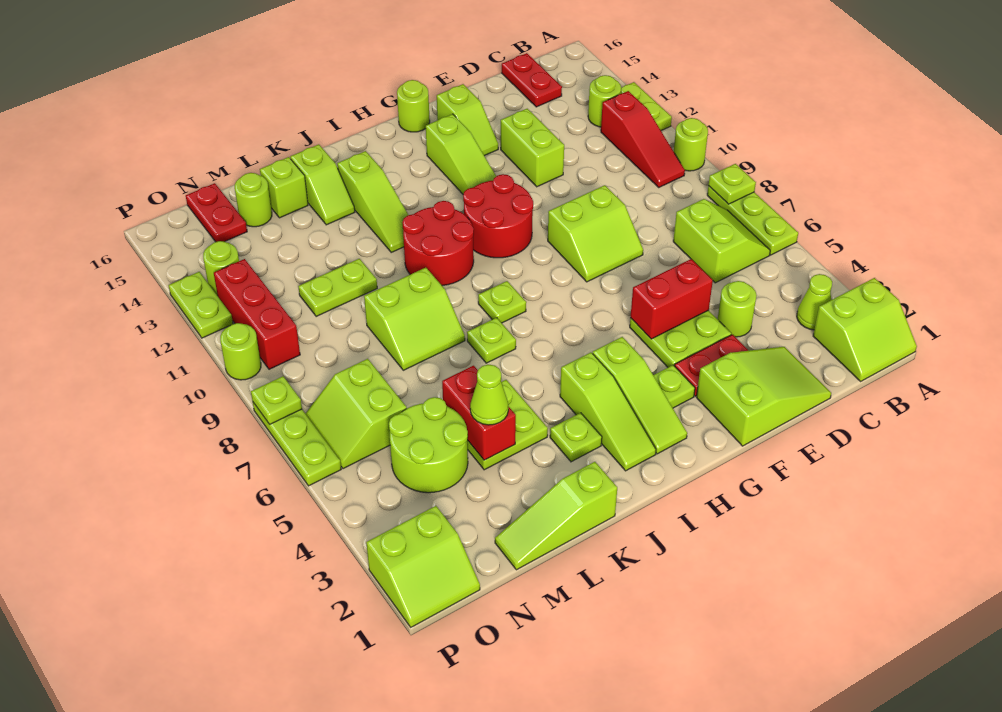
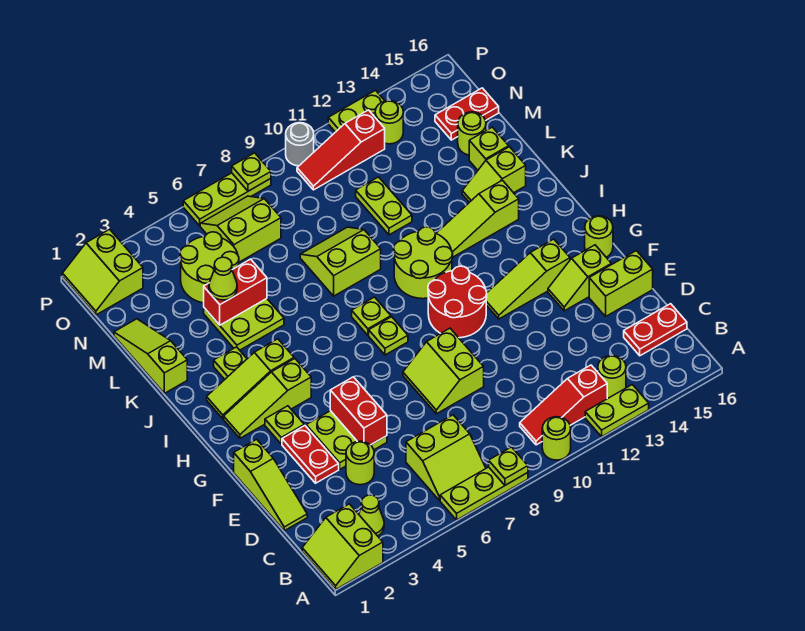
lime slope D1:F2 level 1 top F -> lime slope D1:F1 level 1 top F
lime brick E12:E13 level 1 -> lime brick E15:E16 level 1
red round brick I10:J11 level 1 -> lime round brick I10:J11 level 1
lime plate J7 level 1 -> lime plate H8 level 1
lime slope K8:L9 level 1 top 9 -> lime slope K8:L9 level 1 top K
red brick O10:O12 level 1 -> red slope O10:O12 level 1 top 12
lime round brick P10 level 1 -> grey round brick P10 level 1

